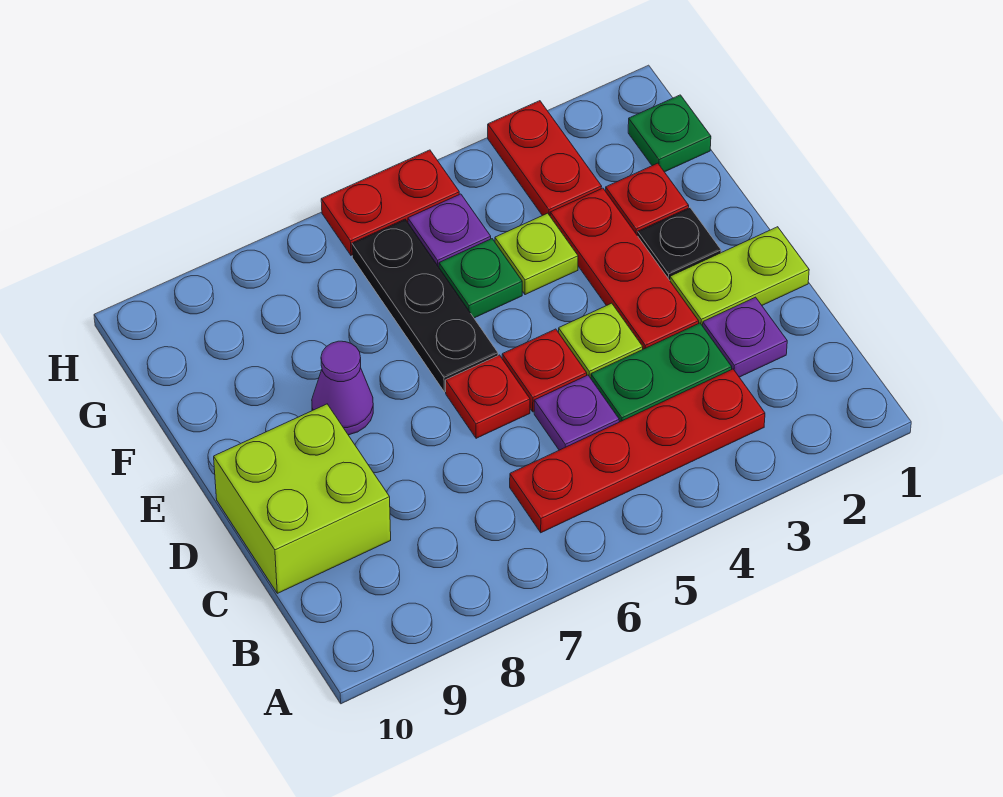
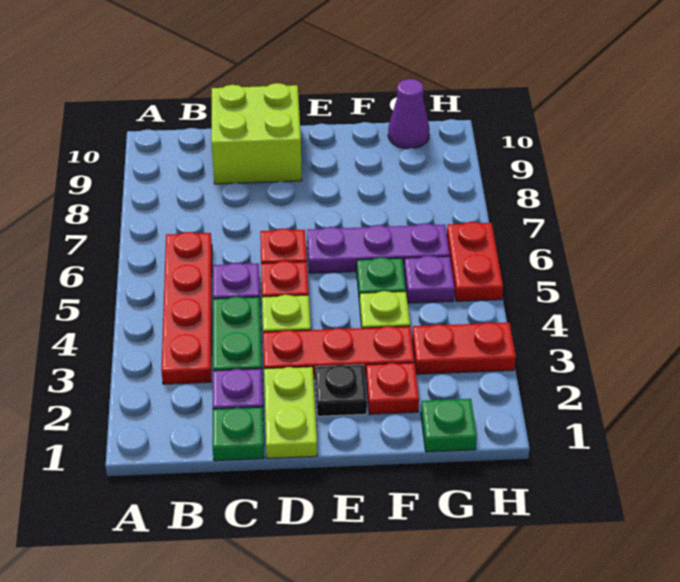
none -> green plate C1 level 1
black plate E6:G6 level 1 -> purple plate E6:G6 level 1
purple cone E8 level 1 -> purple cone G10 level 1

